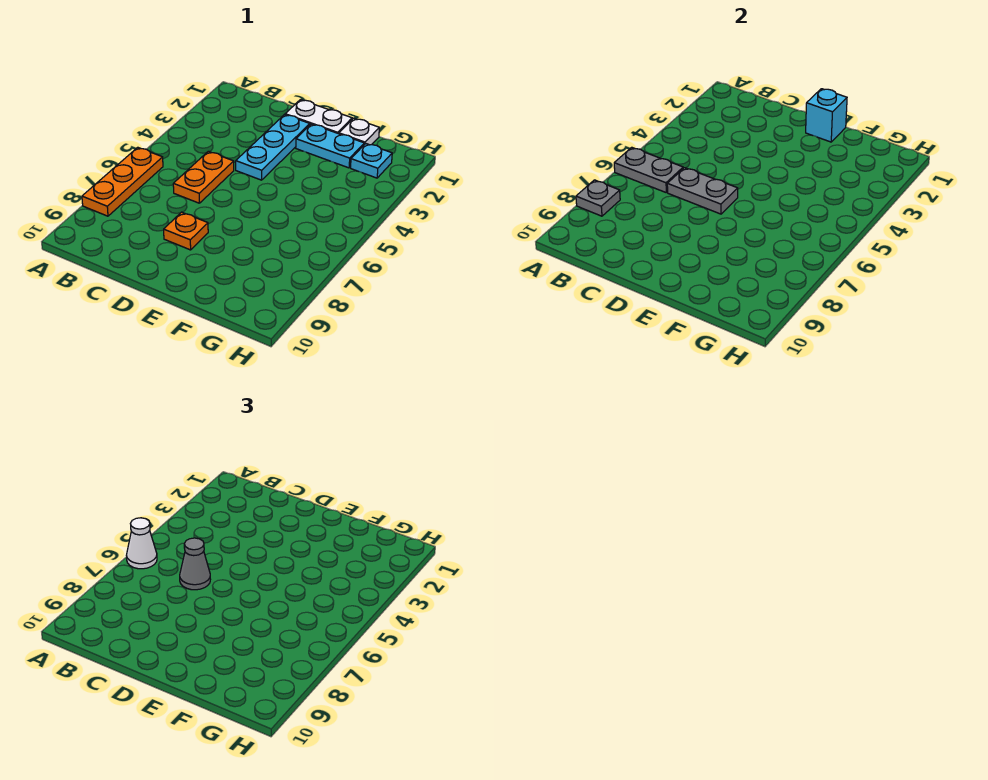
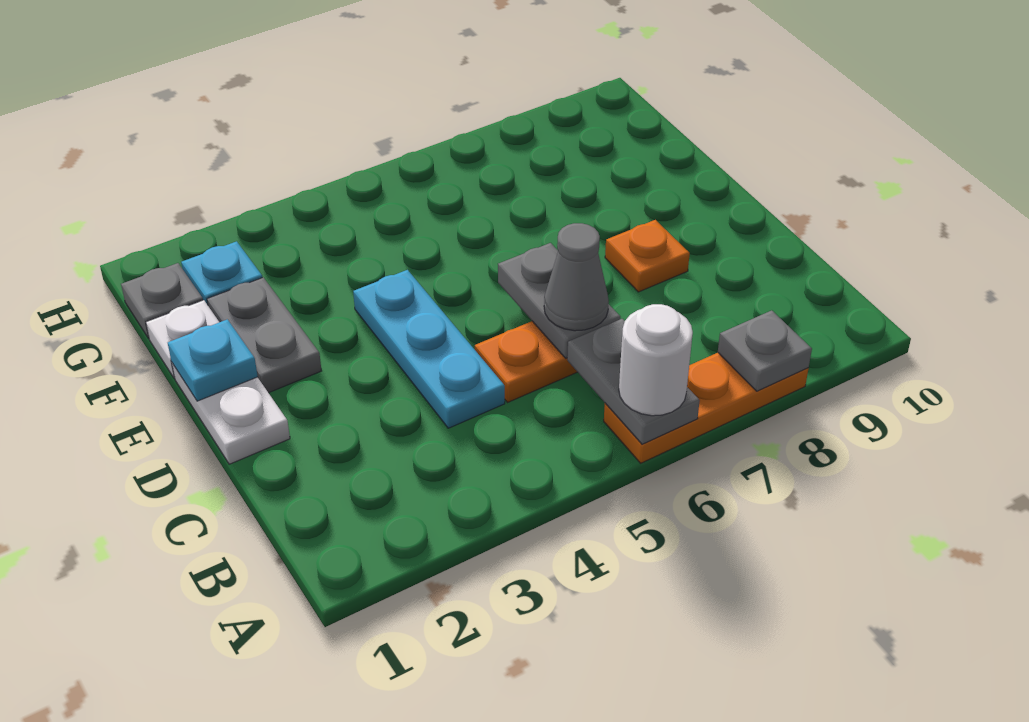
white cone A6 level 3 -> white round brick A6 level 3
cyan plate D2:D4 level 1 -> cyan plate C4:E4 level 1
cyan brick E1 level 2 -> cyan plate E1 level 2
cyan plate E2:F2 level 1 -> grey plate E2:F2 level 1
none -> grey plate G1 level 1

